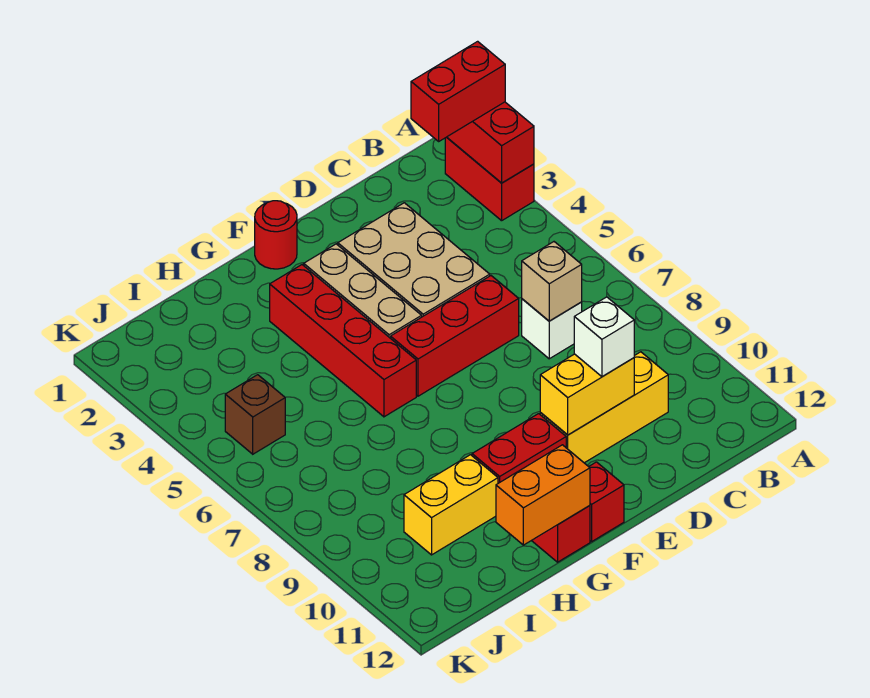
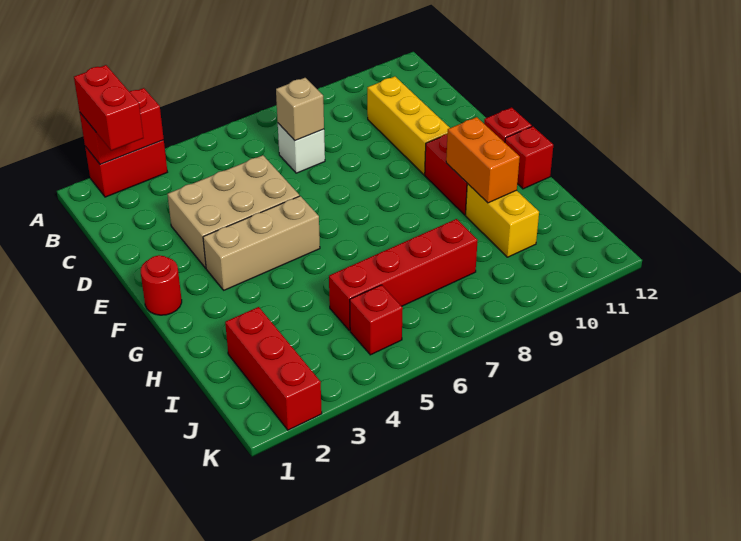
red brick D6:F6 level 1 -> red brick I2:K2 level 1
yellow brick D10:E10 level 2 -> none
white brick D10 level 3 -> none
red brick G3:G6 level 1 -> red brick I5:I8 level 1
orange brick G12:H12 level 2 -> orange brick G10:H10 level 2
brown brick J5 level 1 -> red brick J5 level 1

